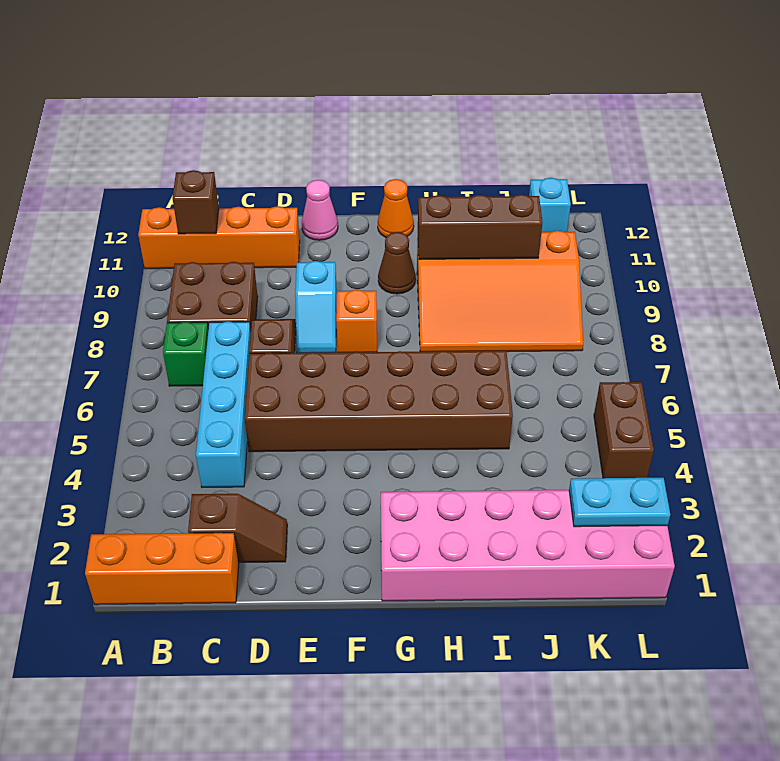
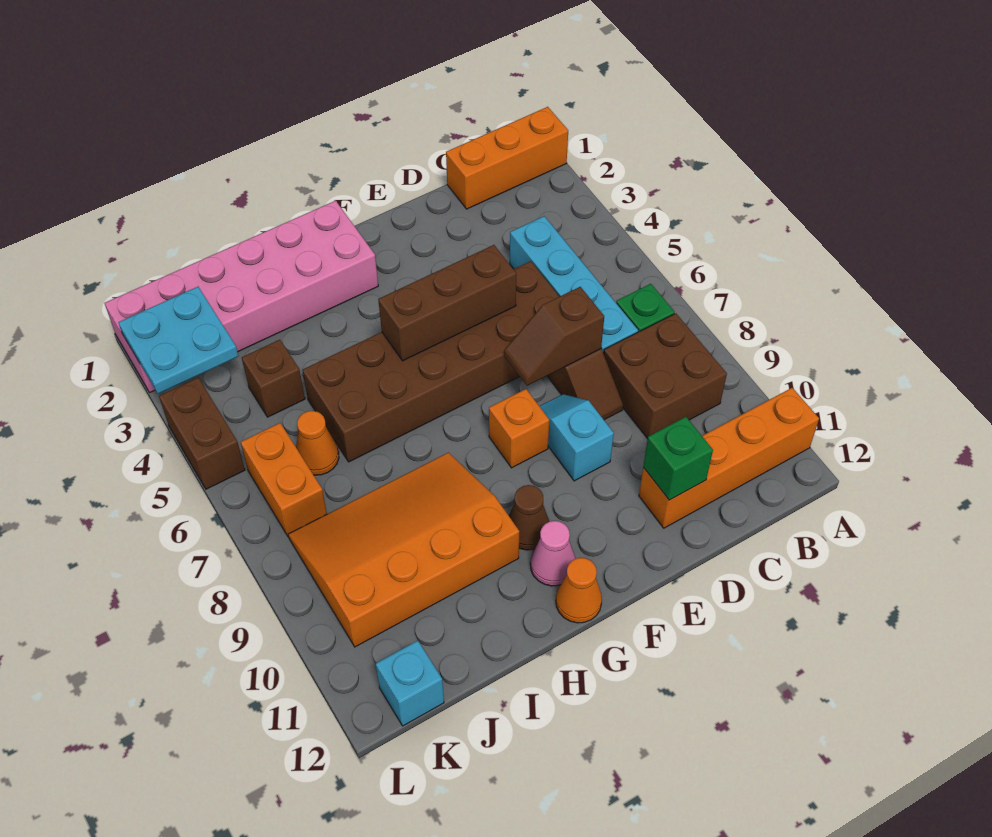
brown brick B11 level 2 -> brown brick J4 level 1
brown slope C2:D2 level 1 top C -> brown slope D7:E7 level 2 top D
none -> green brick D11 level 2
pink cone E12 level 1 -> pink cone G11 level 1
brown brick H10:J10 level 2 -> brown brick E5:G5 level 2
none -> orange cone J6 level 1
cyan plate K2:L2 level 2 -> cyan plate K2:L3 level 2
none -> orange brick K6:K7 level 1

